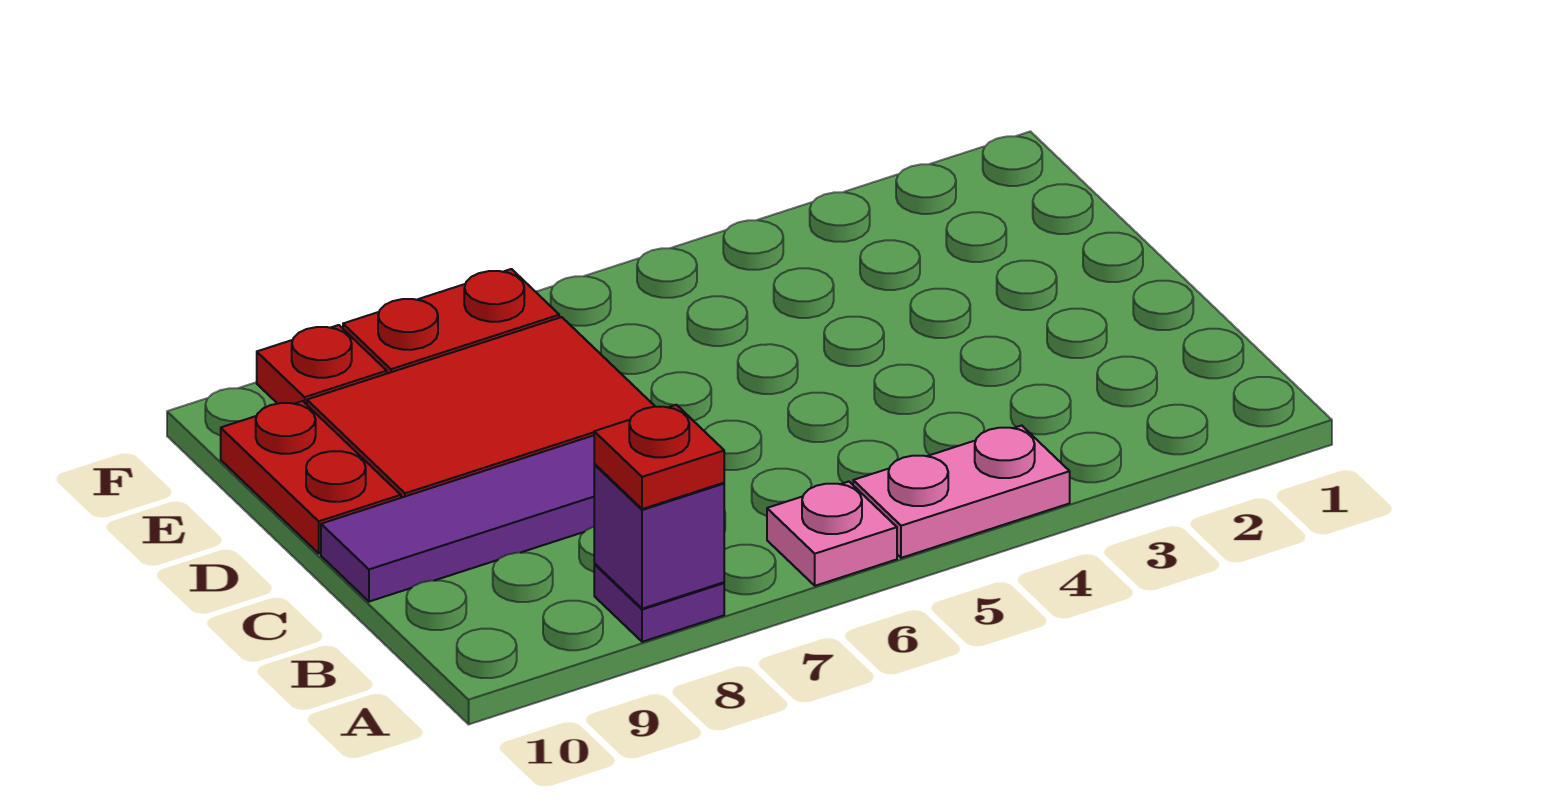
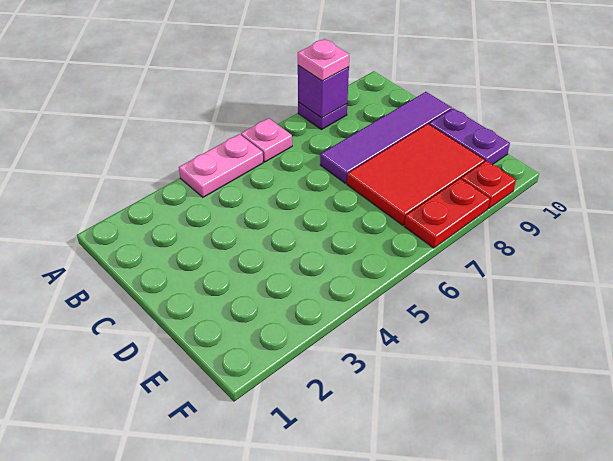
red plate A8 level 3 -> pink plate A8 level 3
red plate D10:E10 level 1 -> purple plate D10:E10 level 1

